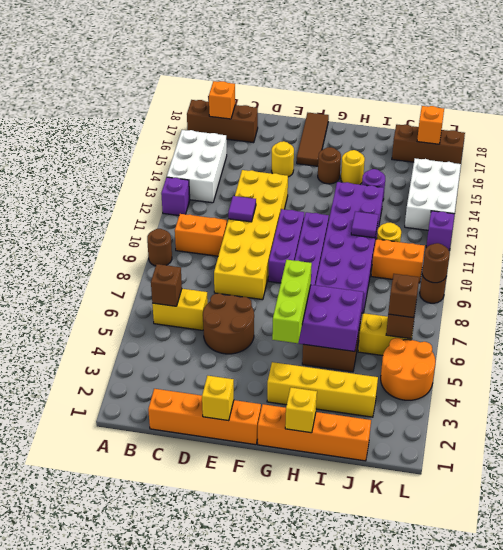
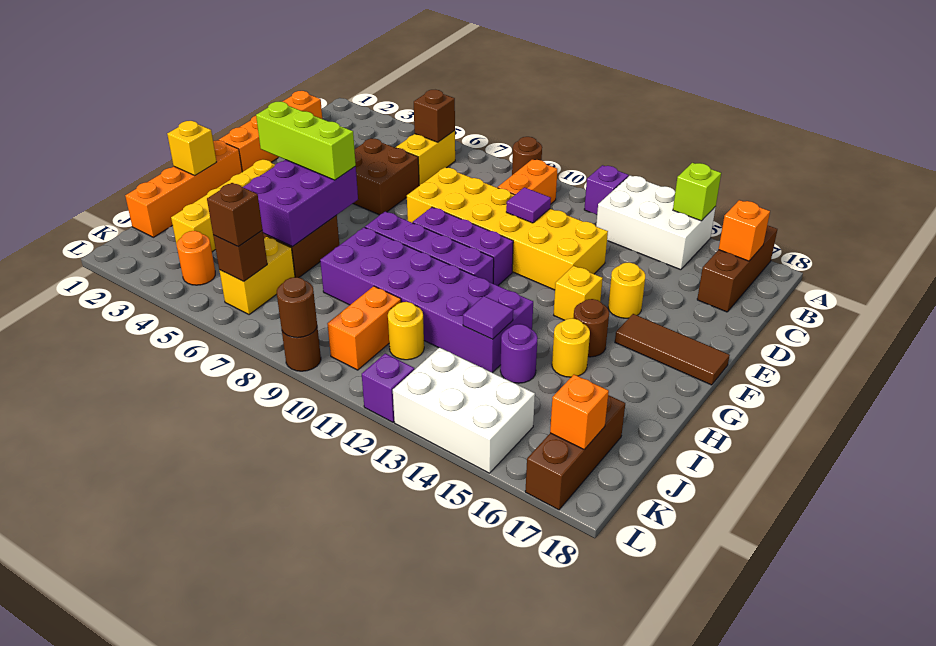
none -> lime brick A15 level 2
brown round brick D5:E6 level 1 -> brown brick D5:E6 level 1
yellow brick E1 level 2 -> yellow brick F14 level 1
purple tile I11 level 2 -> purple tile I13 level 2
orange round brick K4:L5 level 1 -> orange round brick K4 level 1

